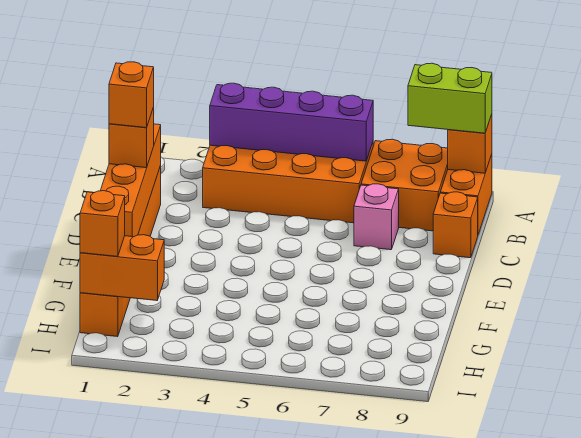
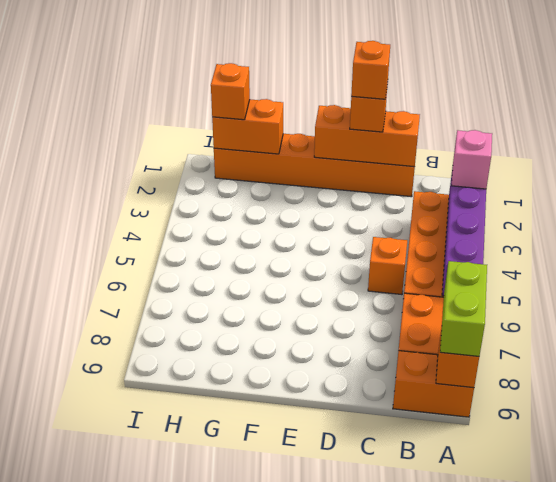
orange brick C1:F1 level 2 -> orange brick C1:E1 level 2
pink brick C7 level 1 -> pink brick A3 level 3
orange brick C9 level 1 -> orange brick C5 level 1
orange brick H1:H2 level 2 -> orange brick G1:H1 level 2

